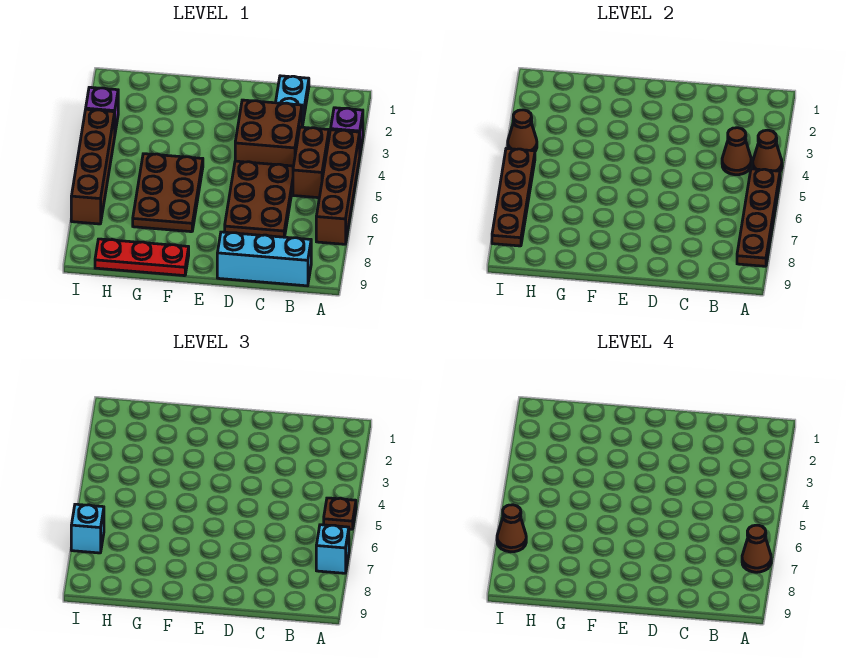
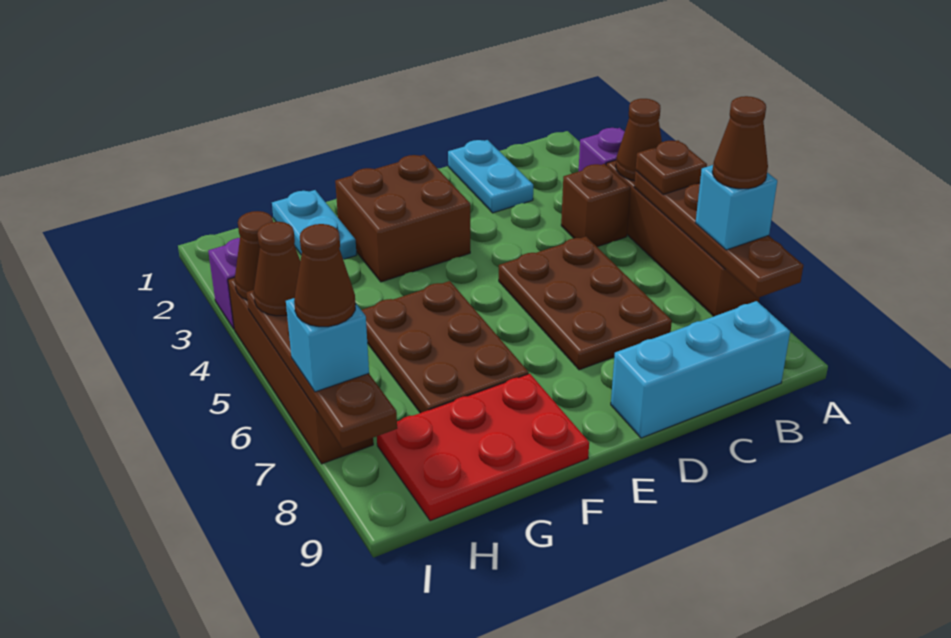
brown brick B4:B5 level 1 -> brown brick B4 level 1
brown cone B4 level 2 -> brown cone I5 level 3
brown brick C3:D4 level 1 -> brown brick E2:F3 level 1
red plate F9:H9 level 1 -> red plate F8:H9 level 1
none -> cyan plate G1:G2 level 1

